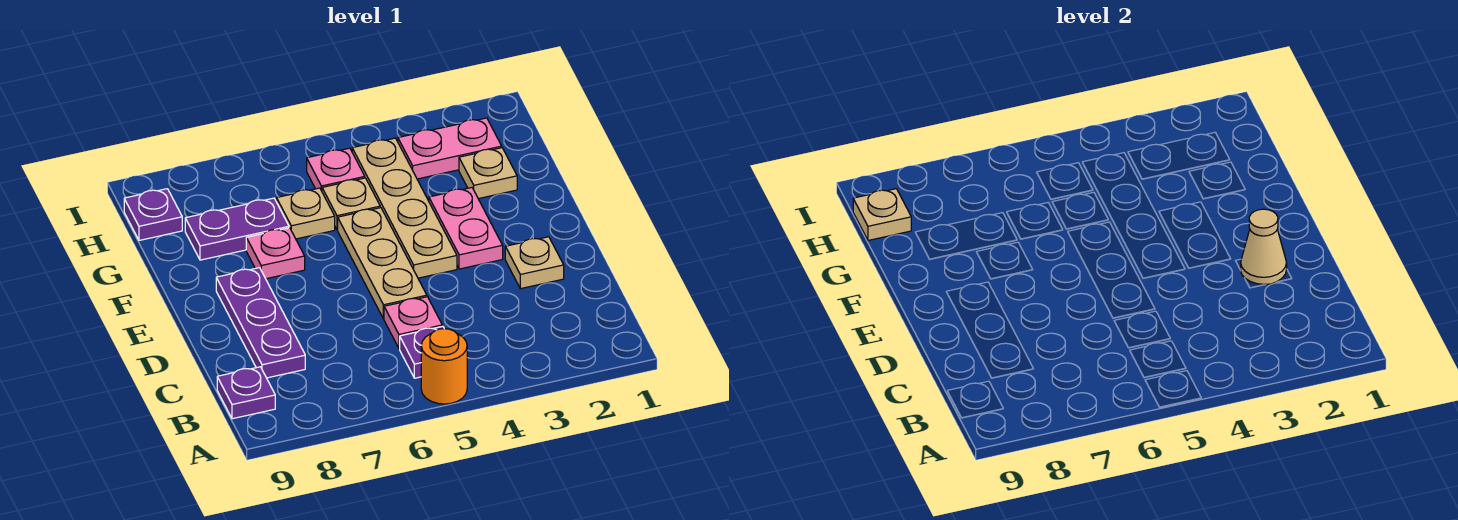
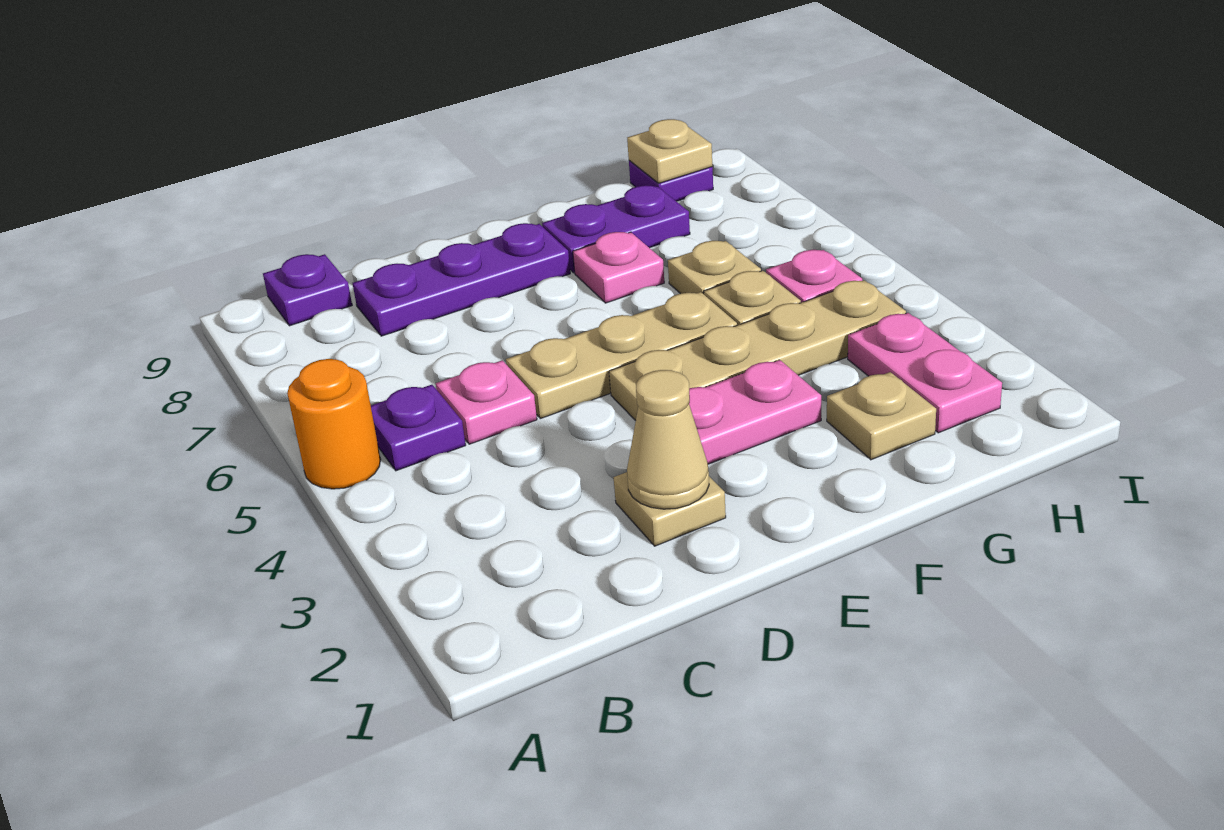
purple plate G7:G8 level 1 -> purple plate F8:G8 level 1

